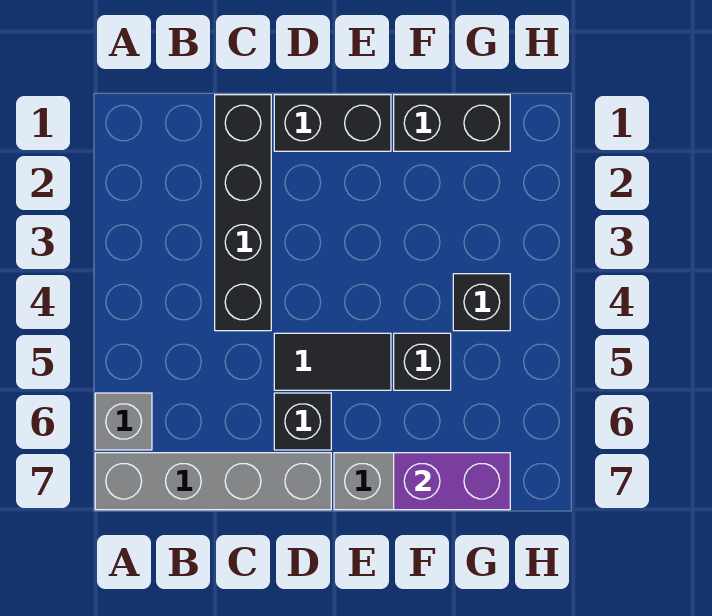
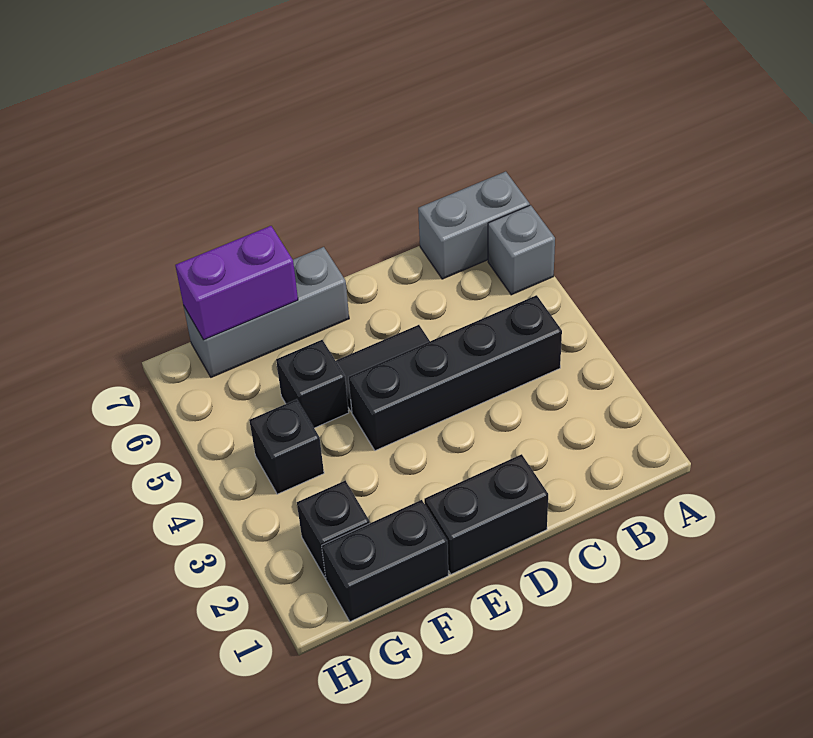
grey brick A7:D7 level 1 -> grey brick A7:B7 level 1
black brick C1:C4 level 1 -> black brick B4:E4 level 1
black brick D6 level 1 -> black brick G2 level 1

